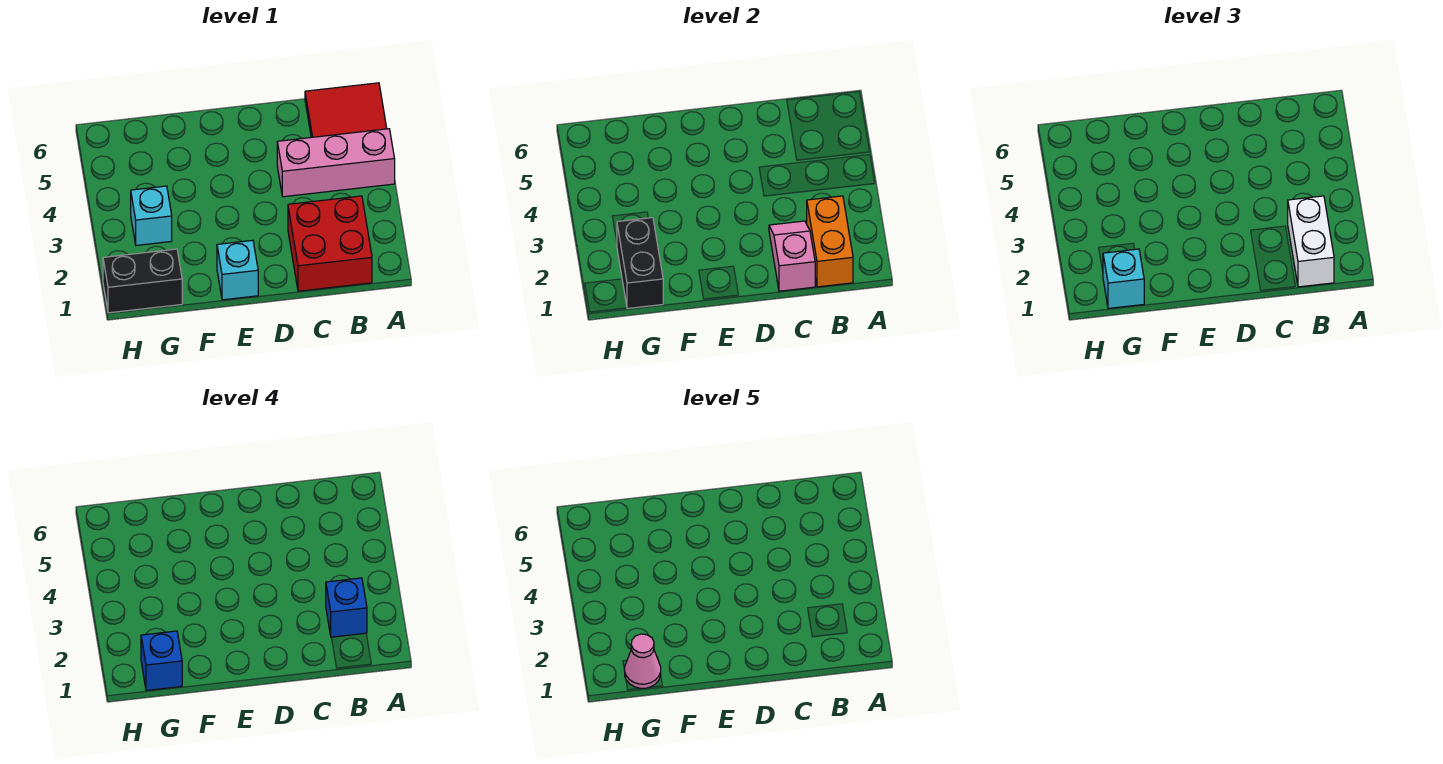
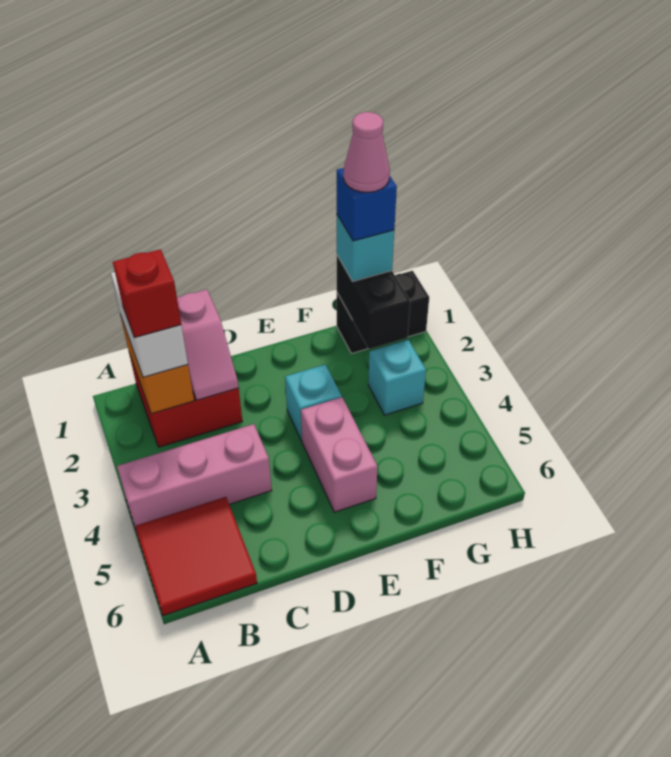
blue brick B2 level 4 -> red brick B2 level 4
cyan brick E1 level 1 -> cyan brick E3 level 1
none -> pink brick E4:E5 level 1

